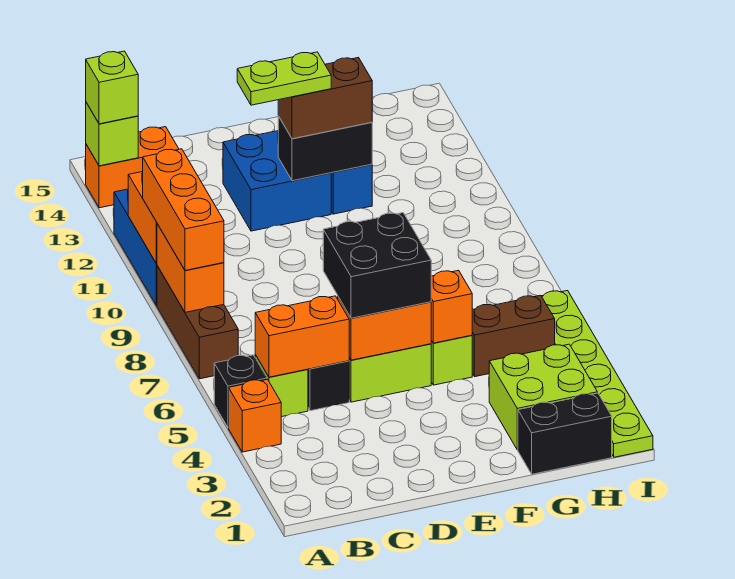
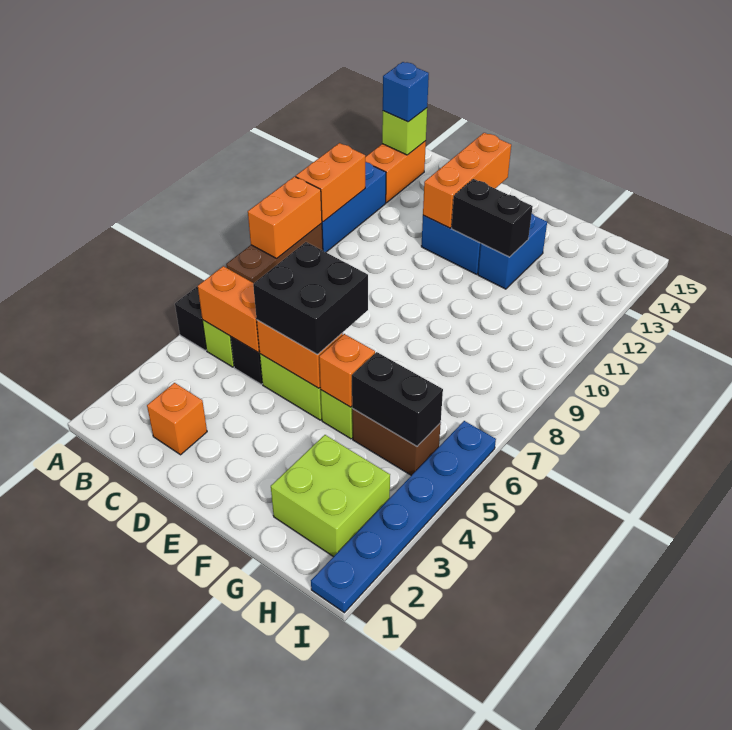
orange brick A4 level 1 -> orange brick C2 level 1
orange brick A8:A10 level 3 -> orange brick D12:D14 level 2
orange brick A14:B14 level 1 -> orange brick A13:A14 level 1
lime brick A14 level 3 -> blue brick A14 level 3
lime plate D12:E12 level 4 -> none
brown brick E12:F12 level 3 -> none
black brick G1:H1 level 1 -> black brick G5:H5 level 2
lime plate I1:I6 level 1 -> blue plate I1:I6 level 1

